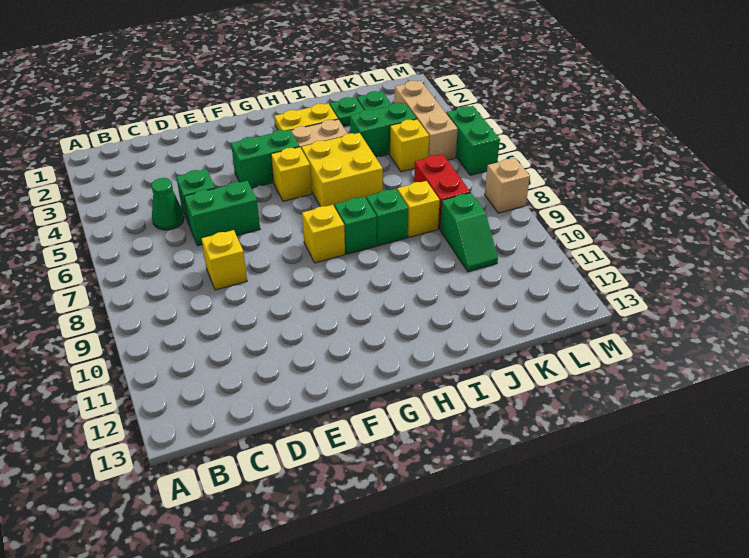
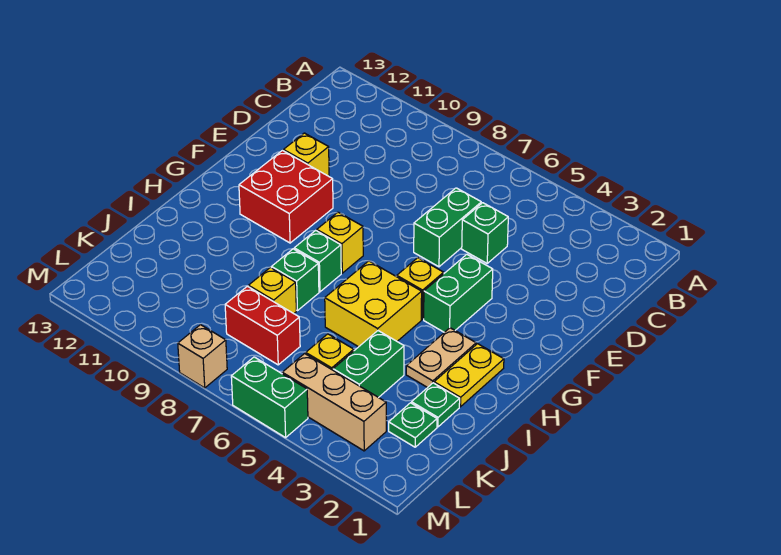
green cone C5 level 1 -> none
yellow brick D8 level 1 -> yellow brick E11 level 1
none -> red brick F10:G11 level 1
green slope K9:K10 level 1 top 9 -> none

